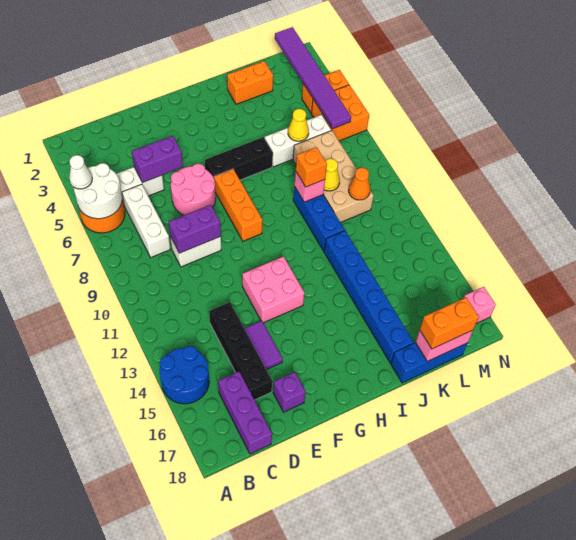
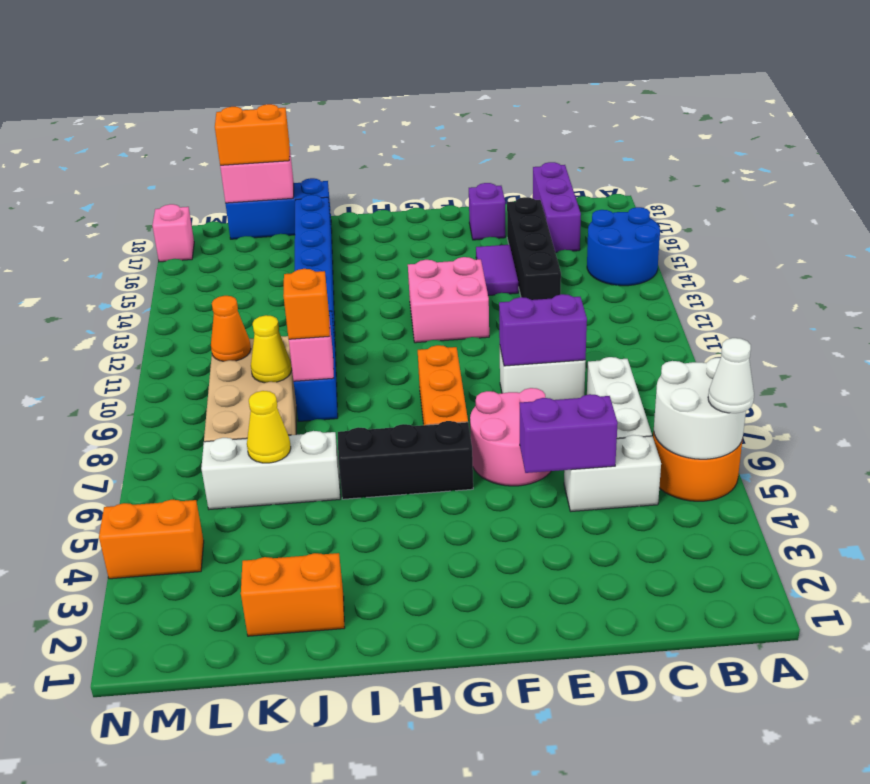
purple tile M1:M6 level 2 -> none
orange brick M5:N6 level 1 -> none

